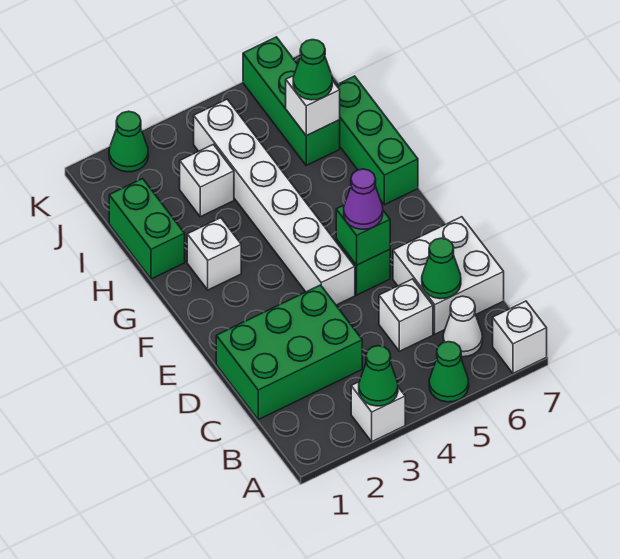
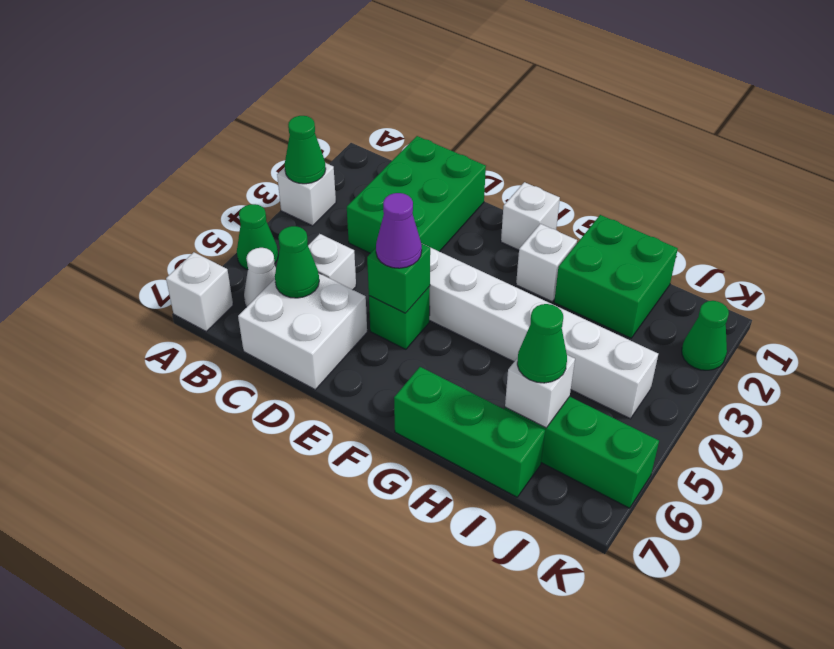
green brick H1:I1 level 1 -> green brick H1:I2 level 1
white brick I3 level 1 -> white brick F1 level 1

